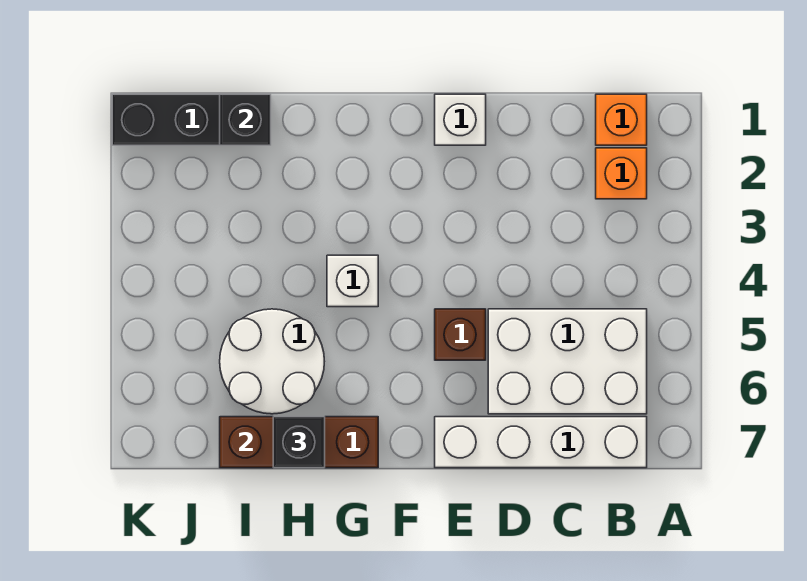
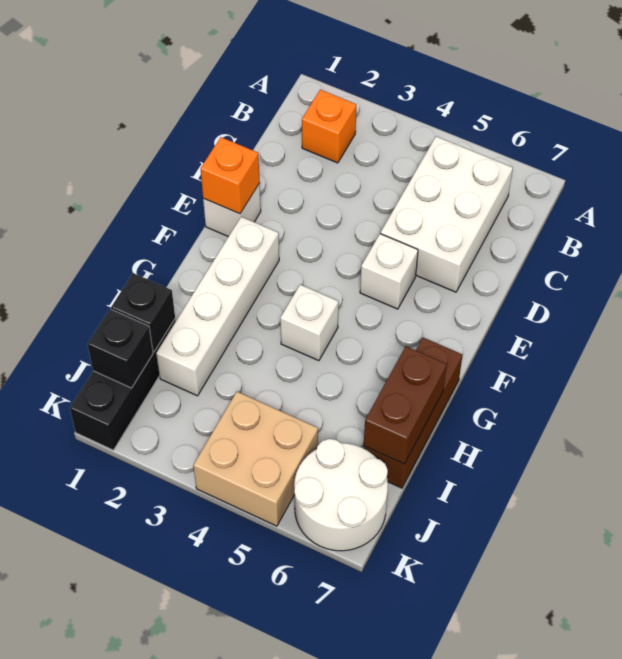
orange brick B1 level 1 -> orange brick E1 level 2
white brick B7:E7 level 1 -> white brick F2:I2 level 1
brown brick E5 level 1 -> white brick E5 level 1
white round brick H5:I6 level 1 -> white round brick J6:K7 level 1
black brick H7 level 3 -> black brick J1 level 2
none -> tan brick J4:K5 level 1

